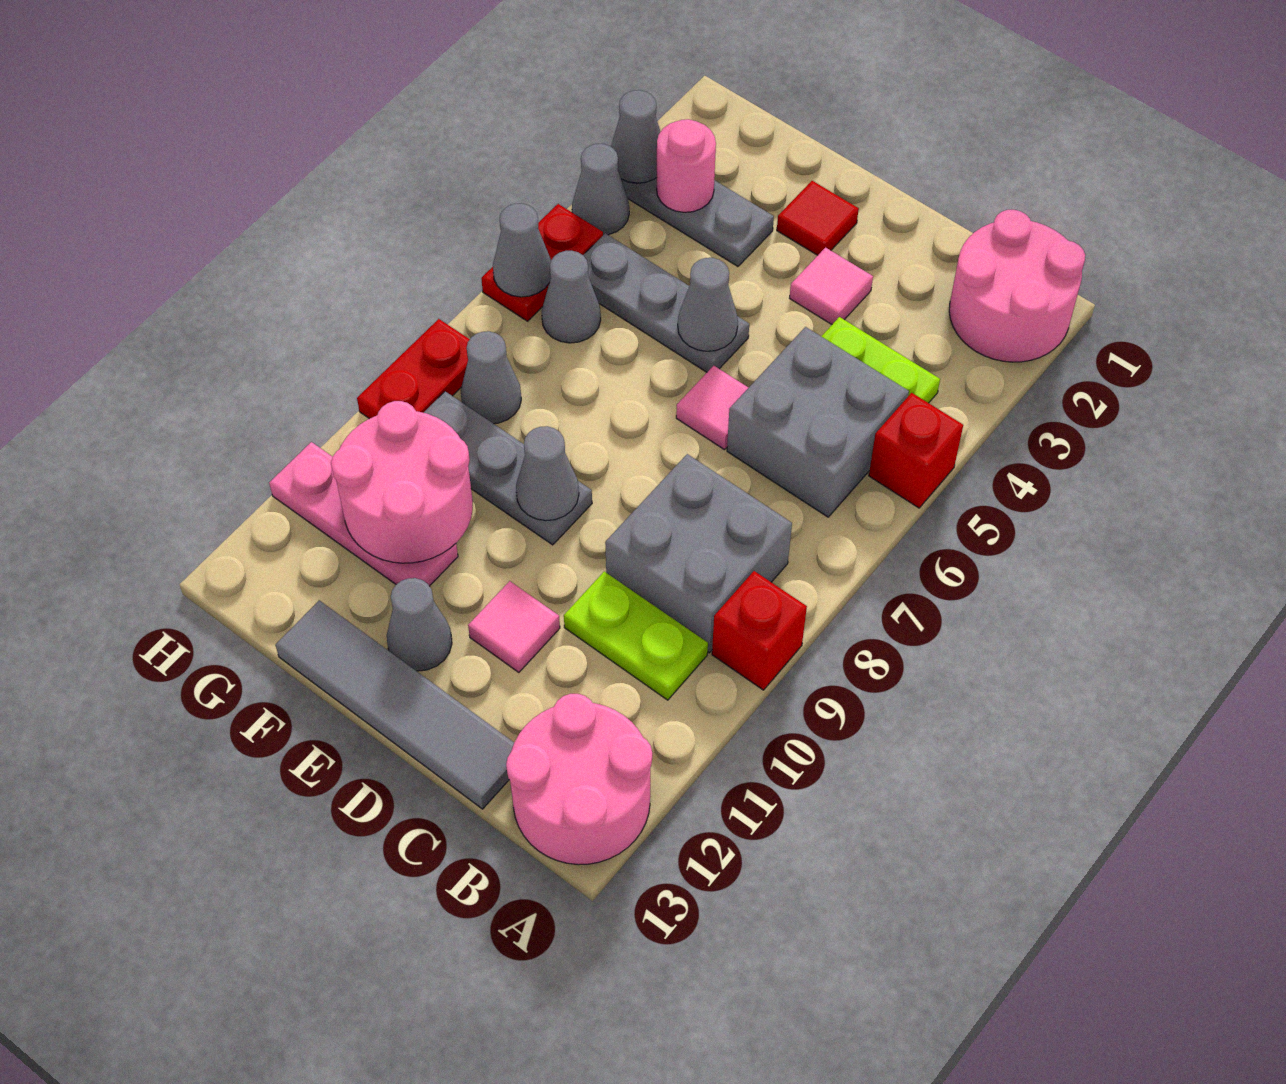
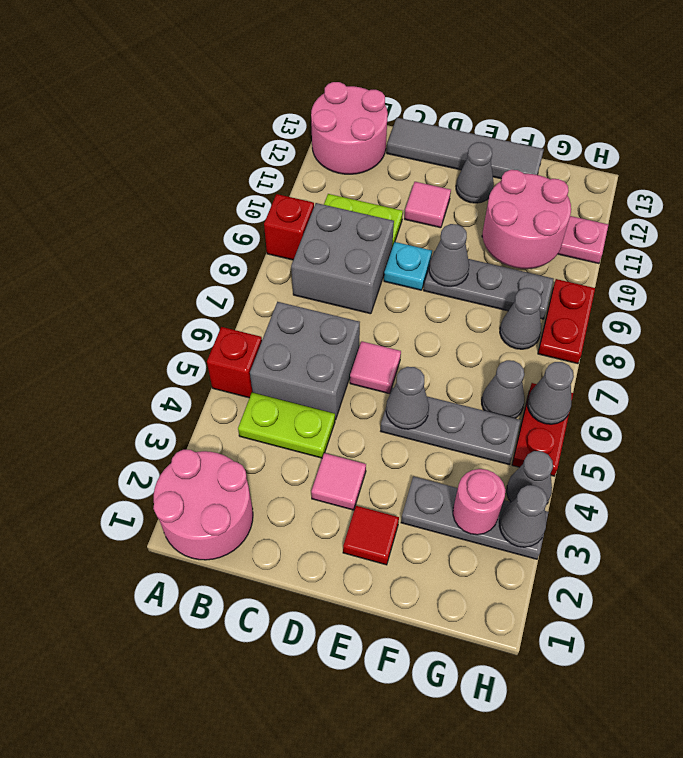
none -> cyan plate D9 level 1

